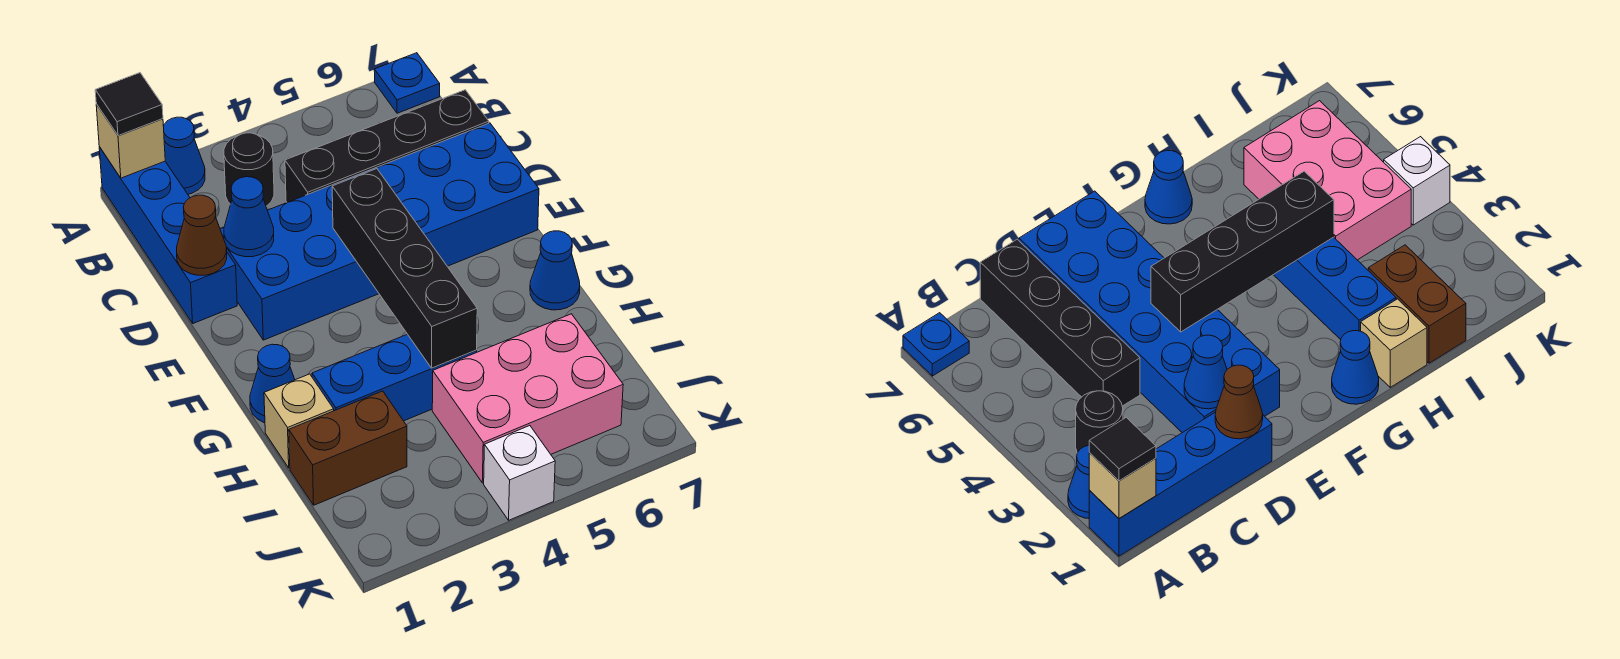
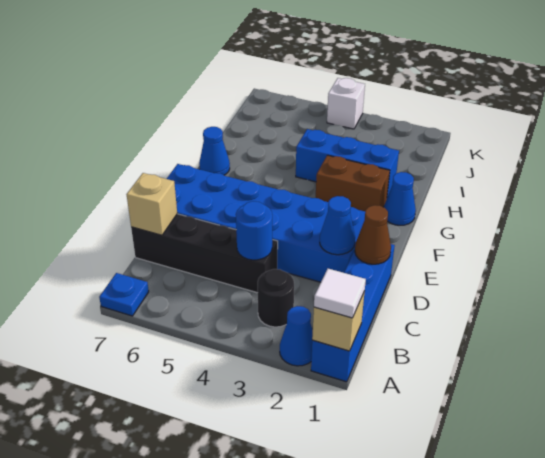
black tile A1 level 3 -> white tile A1 level 3
none -> blue round brick C4 level 2
black brick E4:H4 level 2 -> none
tan brick H1 level 1 -> tan brick C7 level 2
brown brick I1:I2 level 1 -> brown brick G2:G3 level 1
pink brick I4:J6 level 1 -> none

